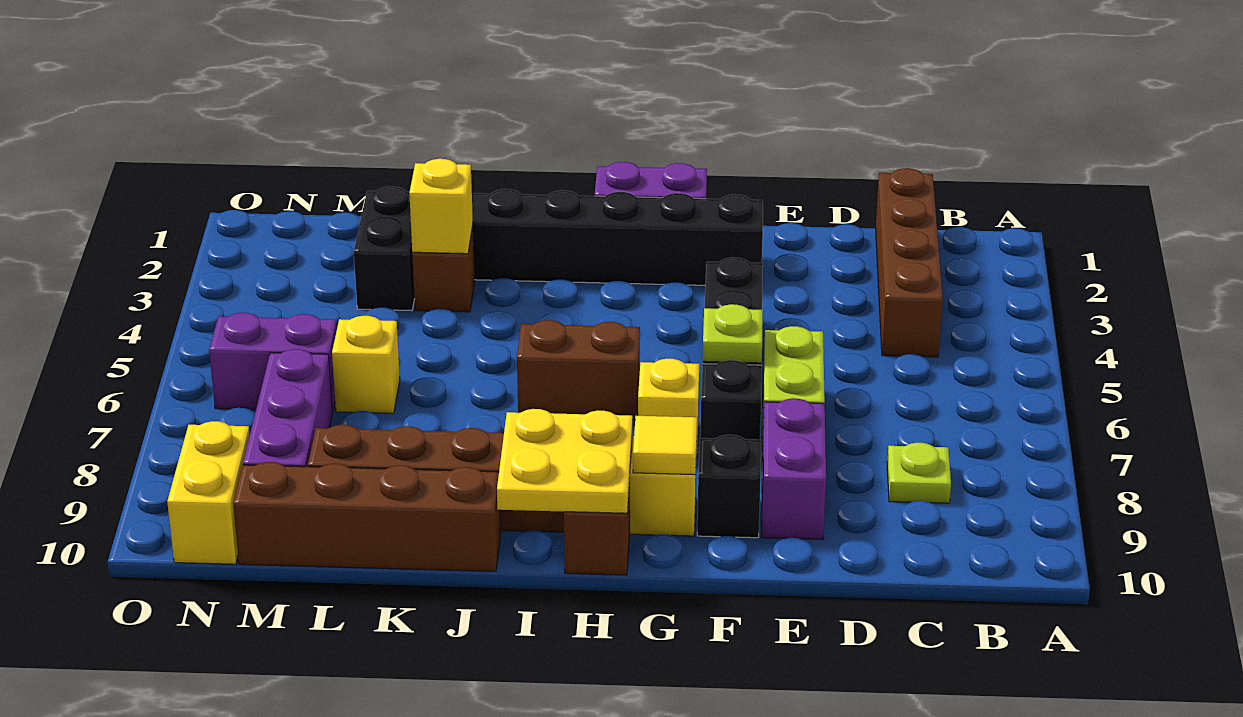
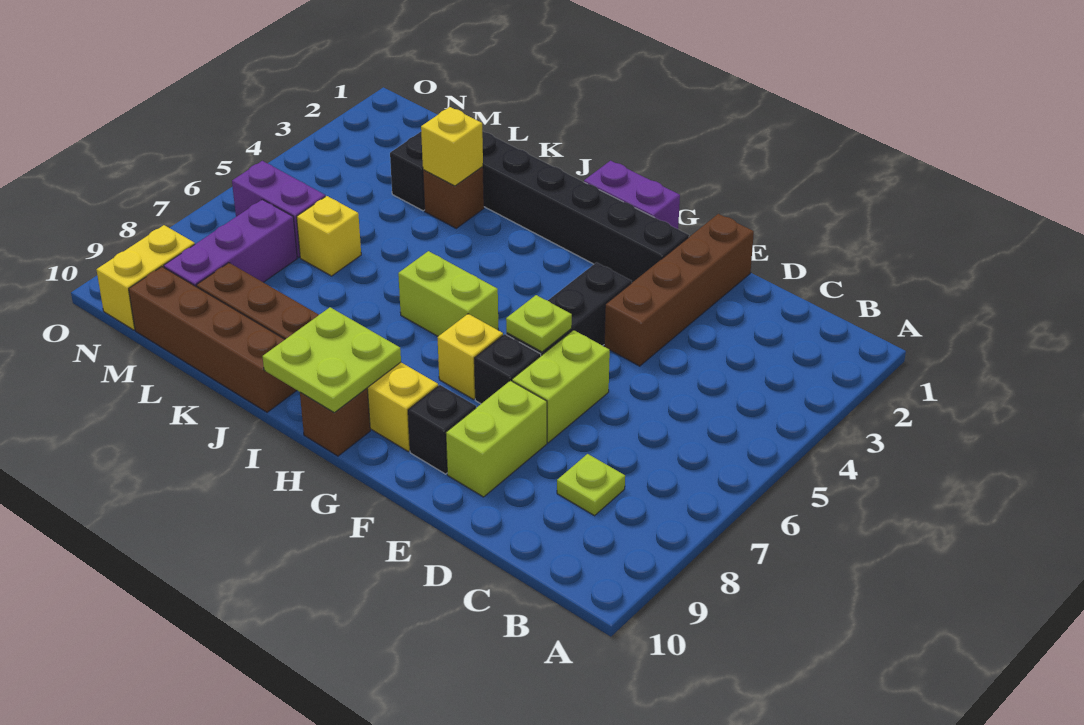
brown brick C1:C4 level 1 -> brown brick E1:E4 level 1
purple brick E8:E9 level 1 -> lime brick E8:E9 level 1
yellow tile G9 level 2 -> none
brown brick H6:I6 level 1 -> lime brick H6:I6 level 1
yellow plate H9:I10 level 2 -> lime plate H9:I10 level 2

